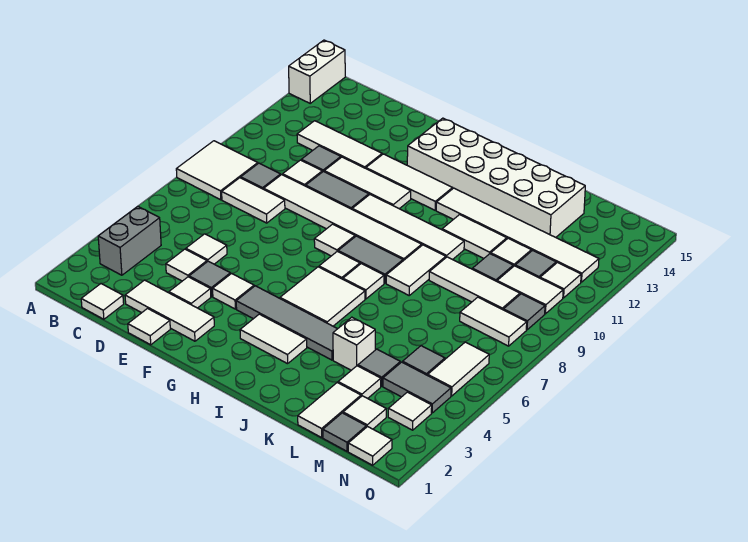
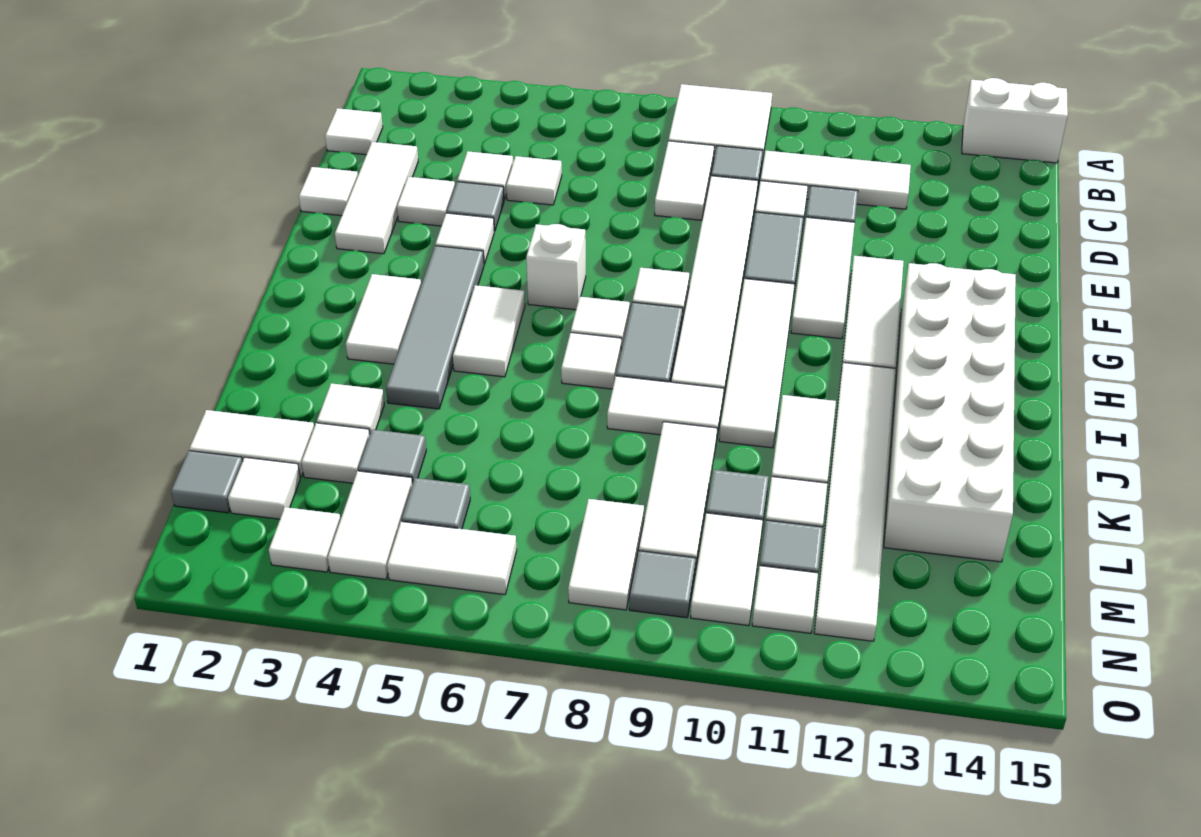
grey brick B3:B4 level 1 -> none
white tile C12:E12 level 1 -> white tile C10:C12 level 1
white tile H5:I6 level 1 -> white tile H5:I5 level 1
white brick K4 level 1 -> white brick G6 level 1
grey tile M4:N4 level 1 -> white tile M4:N4 level 1
white tile N1 level 1 -> white tile K3 level 1

